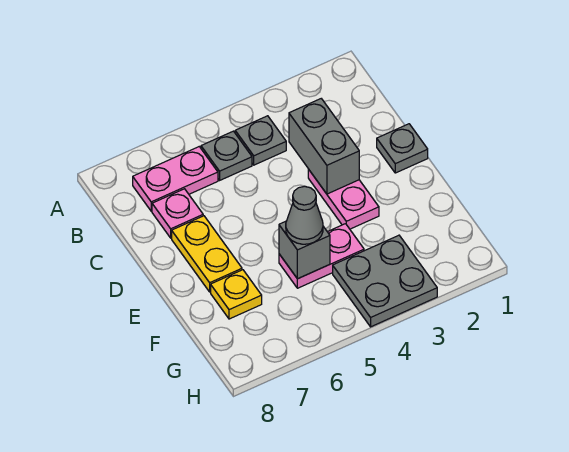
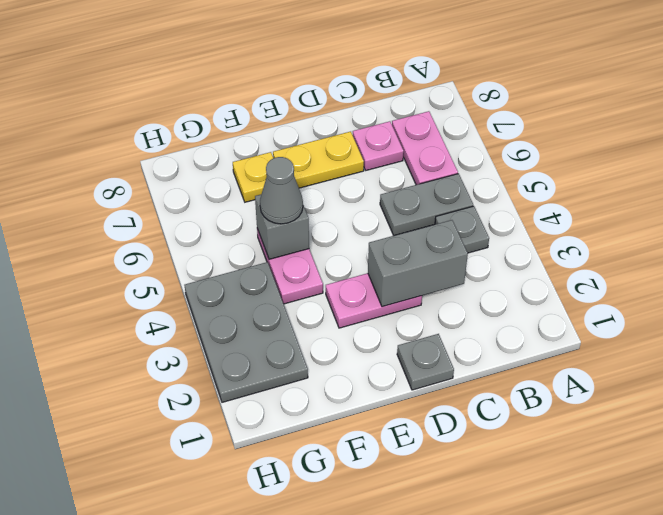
grey plate B5 level 1 -> grey plate B5:C5 level 1
grey plate G3:H4 level 1 -> grey plate G2:H4 level 1

